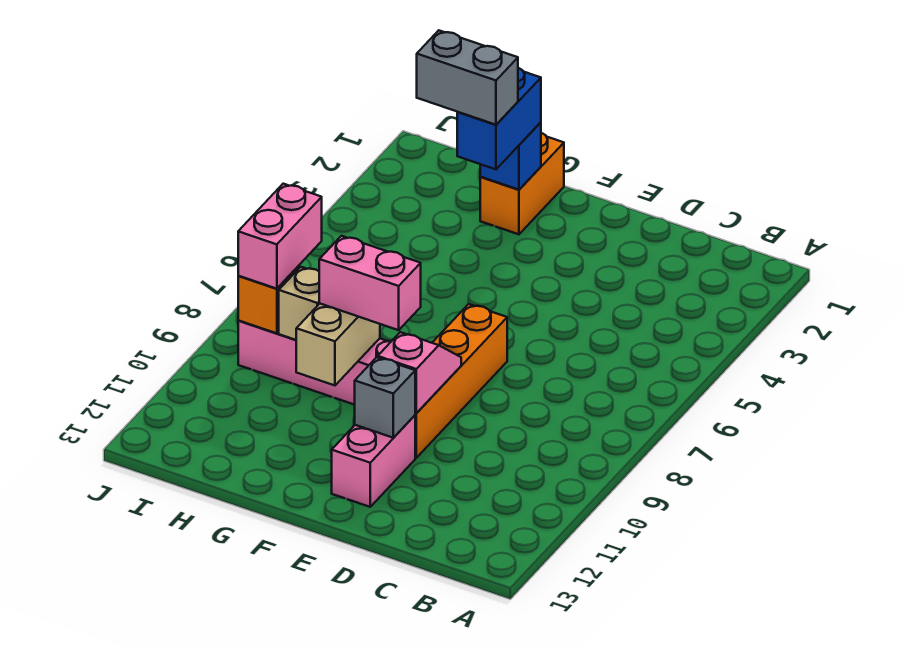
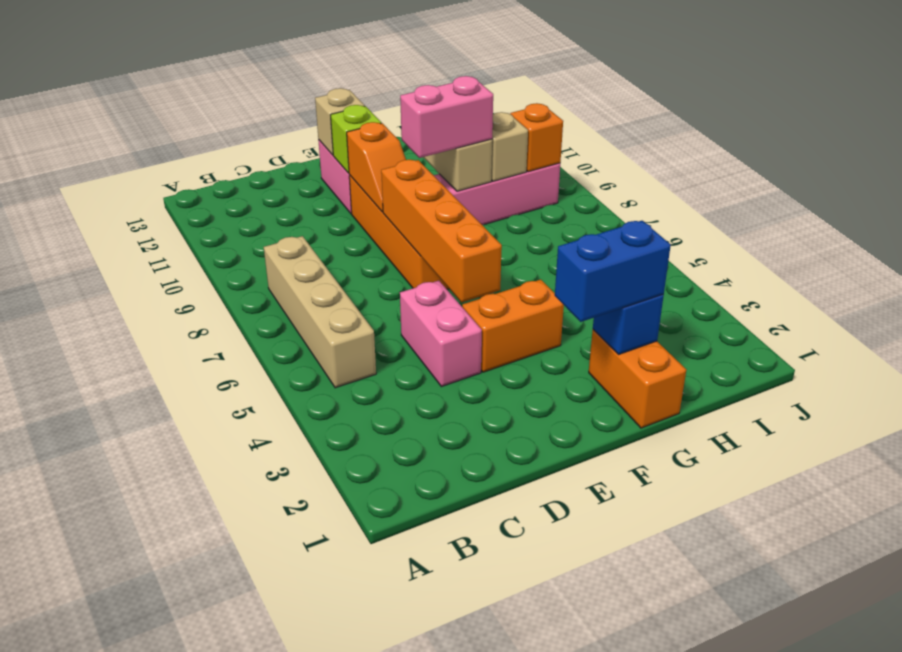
none -> tan brick B5:B8 level 1
none -> orange brick E4:F4 level 1
none -> orange brick E5:E8 level 2
pink slope E9:E10 level 2 top 10 -> orange slope E9:E10 level 2 top 10
grey brick E11 level 2 -> lime brick E11 level 2
none -> tan brick E12 level 2
blue brick G2:G3 level 3 -> blue brick F2:G2 level 3
grey brick G3:H3 level 4 -> none
pink brick I8:I9 level 3 -> pink brick D4:D5 level 1

